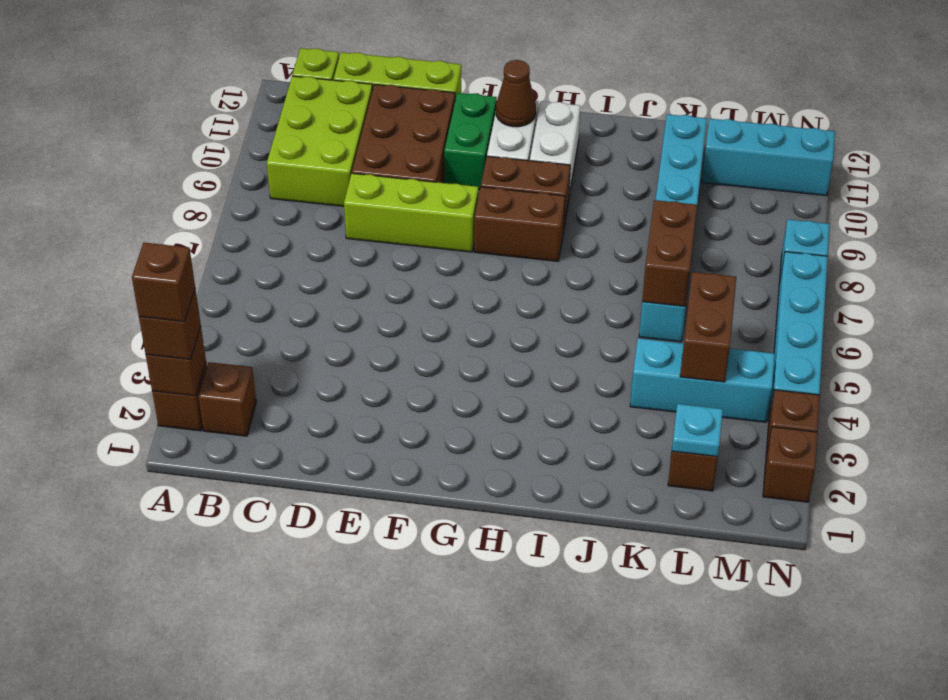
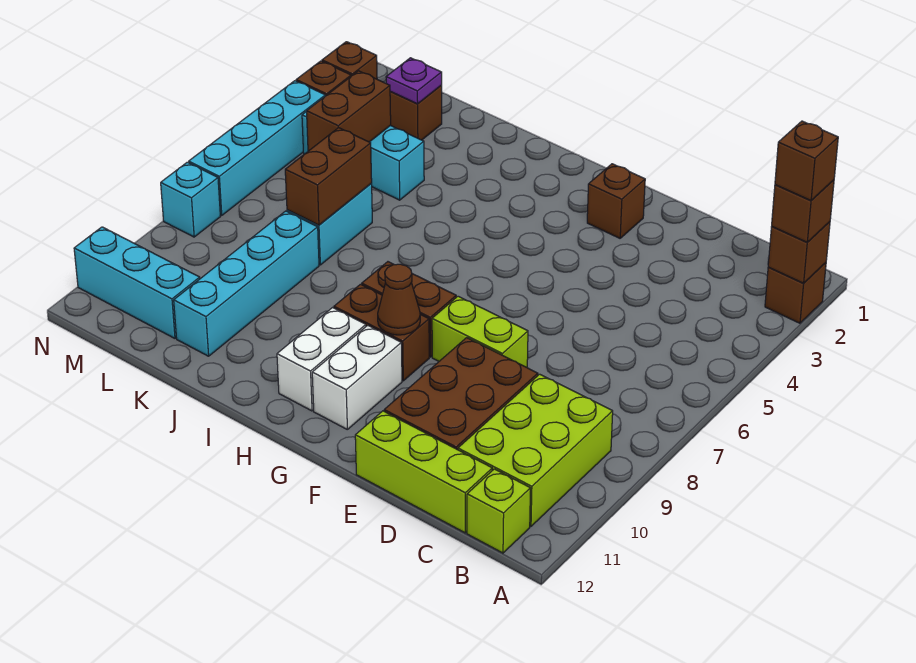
brown brick B2 level 1 -> brown brick F2 level 1
lime brick D8:F8 level 1 -> lime brick E8:F8 level 1
green brick F10:F11 level 1 -> none
brown cone G11 level 2 -> brown cone G9 level 2
cyan plate L2 level 2 -> purple plate L2 level 2

